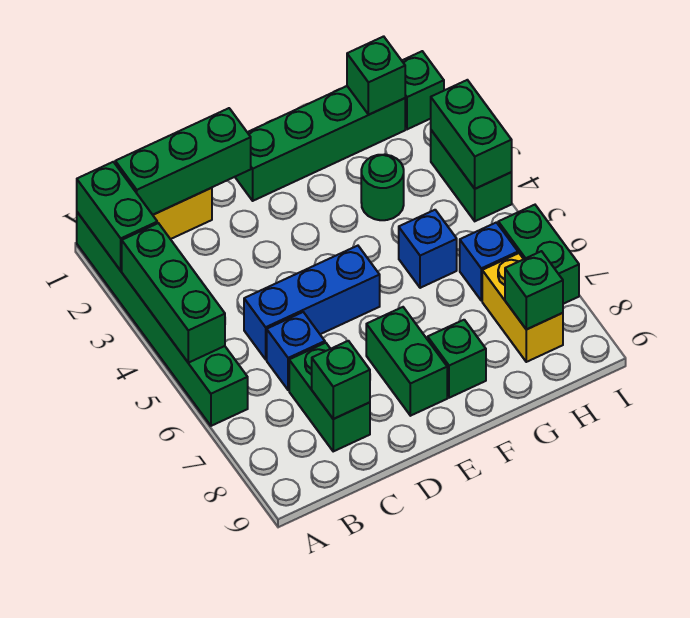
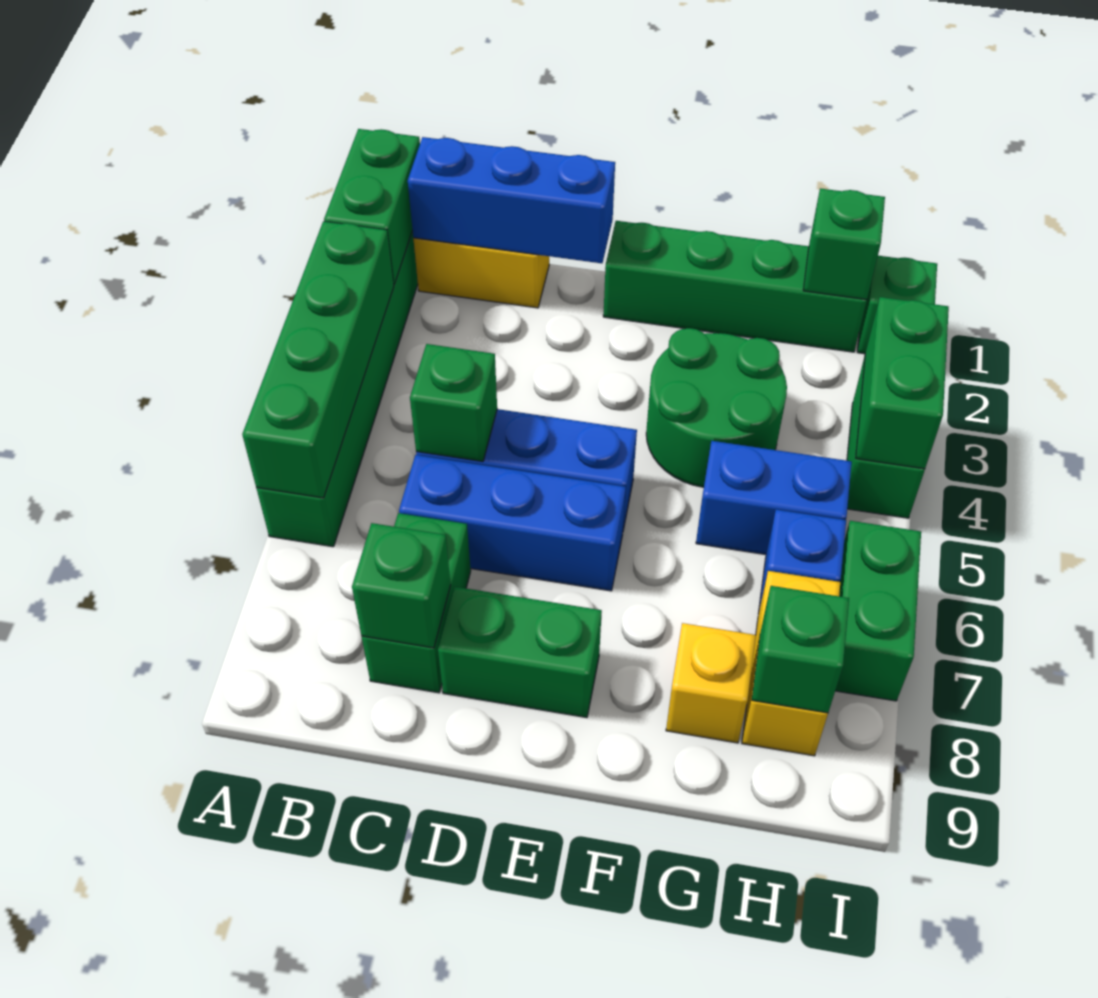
green brick A3:A5 level 2 -> green brick A3:A6 level 2
green brick B1:D1 level 2 -> blue brick B1:D1 level 2
blue brick C6 level 1 -> blue brick C6:E6 level 1
green brick E7:E8 level 1 -> green brick D8:E8 level 1
green brick F8 level 1 -> green brick C5 level 2
green round brick G3 level 1 -> green round brick F3:G4 level 1
blue brick G5 level 1 -> blue brick G5:H5 level 1
none -> yellow brick G8 level 1

